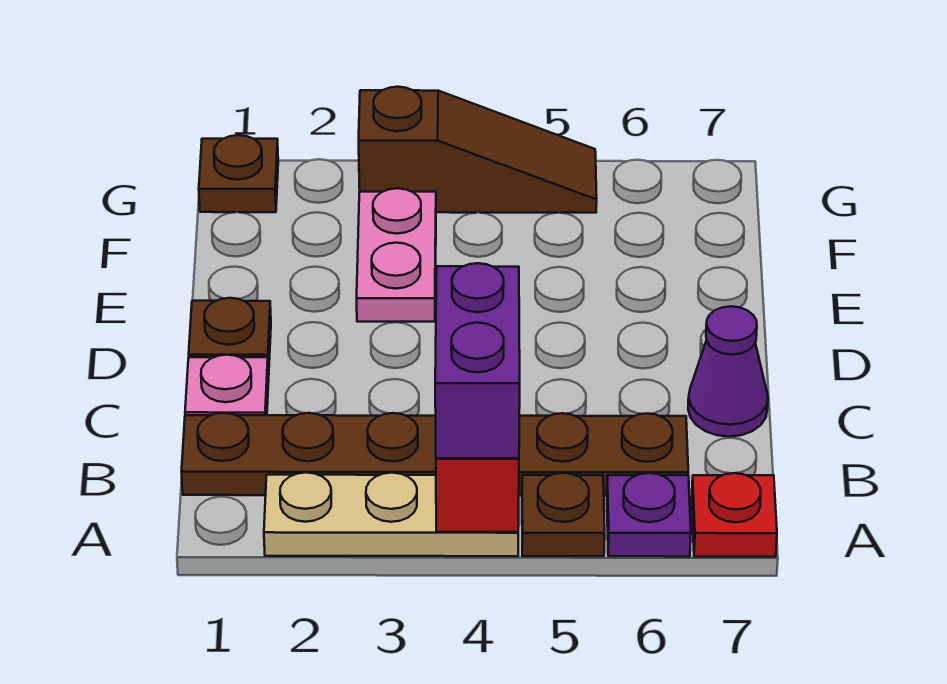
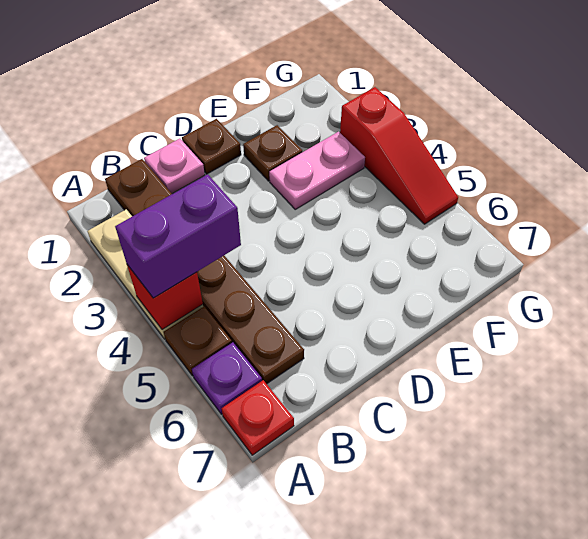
purple cone C7 level 1 -> none
brown plate G1 level 1 -> brown plate E2 level 1
brown slope G3:G5 level 1 top 3 -> red slope G3:G5 level 1 top 3

